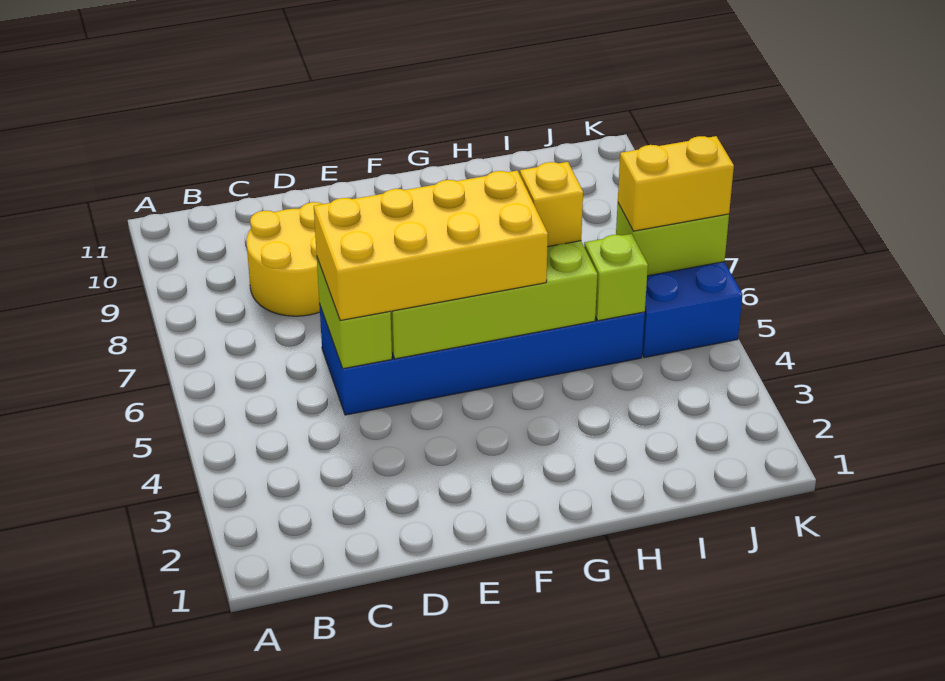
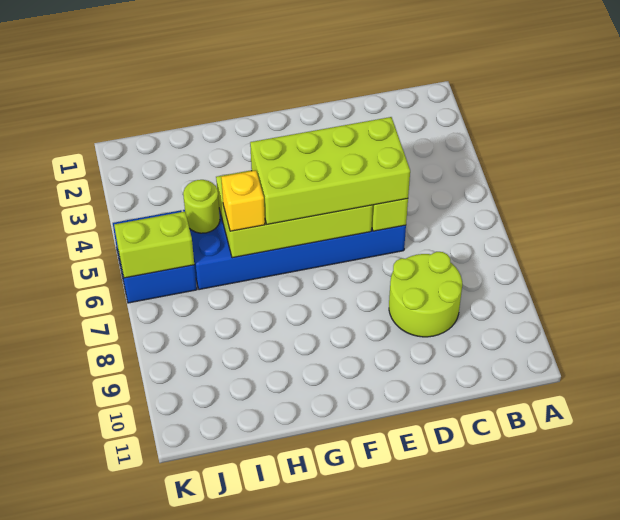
yellow round brick C8:D9 level 1 -> lime round brick C8:D9 level 1
yellow brick D5:G6 level 3 -> lime brick D5:G6 level 3
lime brick I5 level 2 -> lime round brick I5 level 2
yellow brick J6:K6 level 3 -> none

